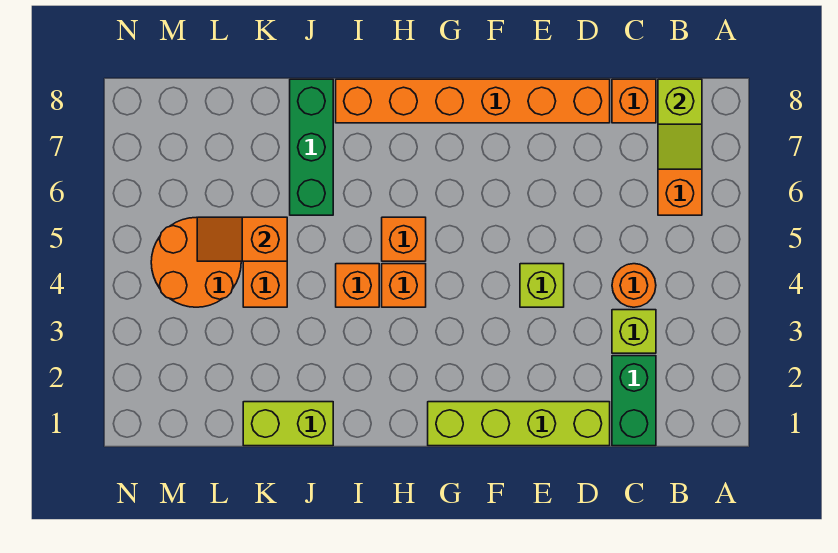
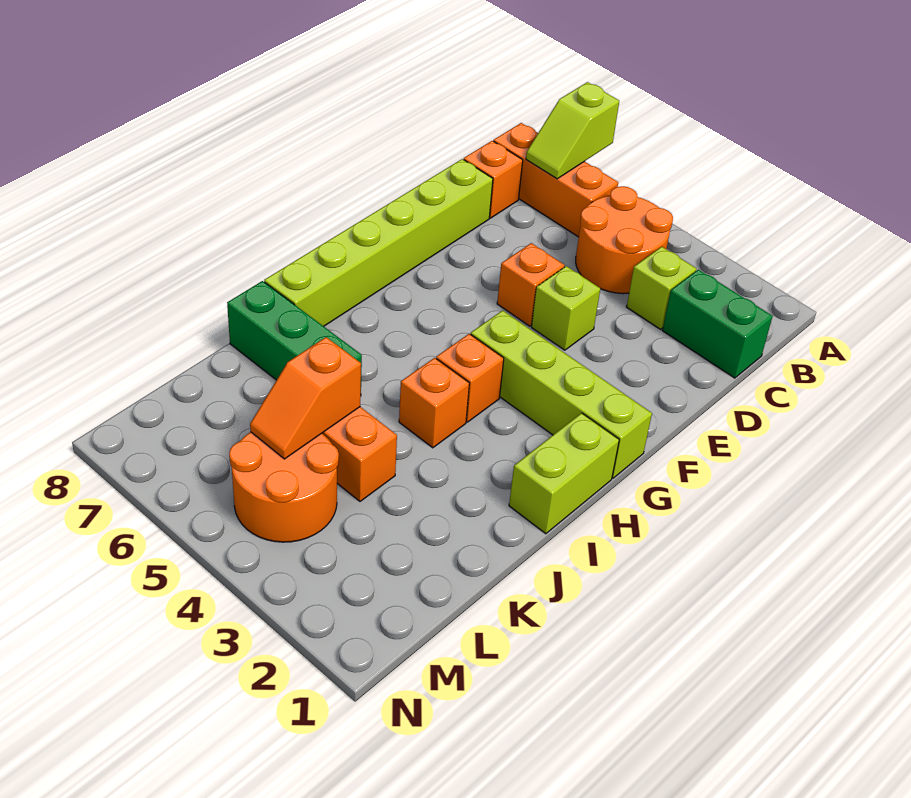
lime slope B7:B8 level 2 top 8 -> lime slope A7:B7 level 2 top A
orange round brick C4 level 1 -> orange round brick B4:C5 level 1
lime brick D1:G1 level 1 -> lime brick G1:G4 level 1
orange brick D8:I8 level 1 -> lime brick D8:I8 level 1
orange brick H5 level 1 -> orange brick E5 level 1
lime brick J1:K1 level 1 -> lime brick H1:I1 level 1

